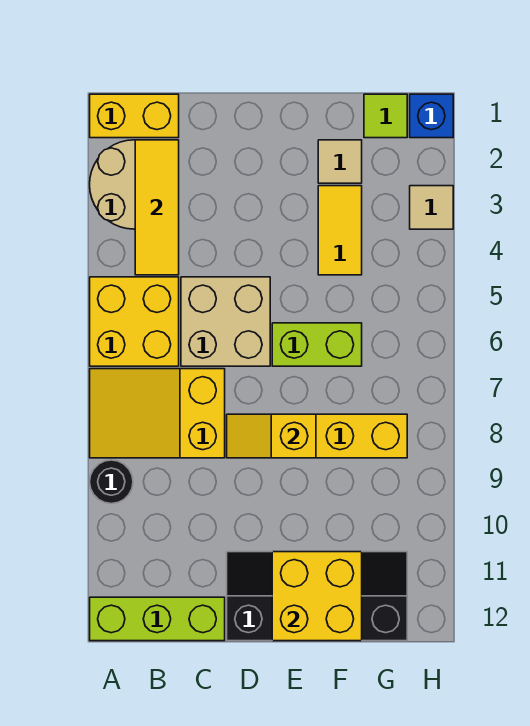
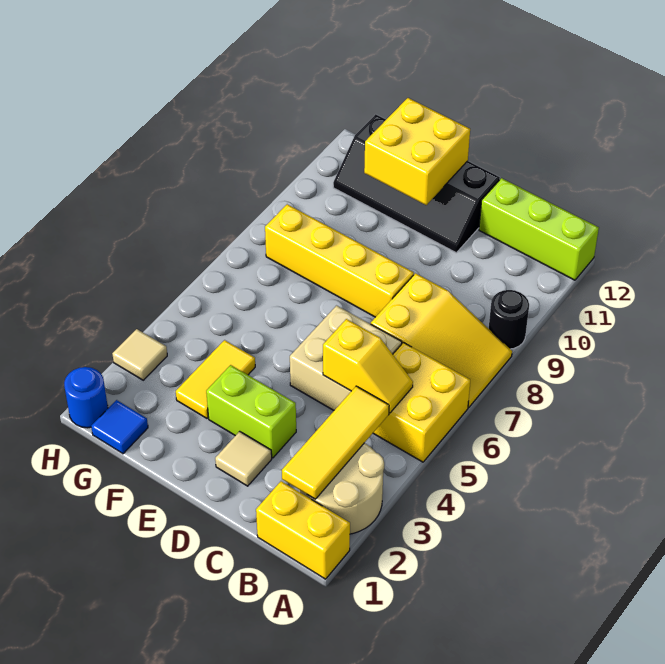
yellow slope D8:E8 level 2 top E -> yellow slope B5:C5 level 2 top C
lime brick E6:F6 level 1 -> lime brick D3:E3 level 1
tan tile F2 level 1 -> tan tile D2 level 1
lime tile G1 level 1 -> blue tile G1 level 1
blue brick H1 level 1 -> blue round brick H1 level 1

